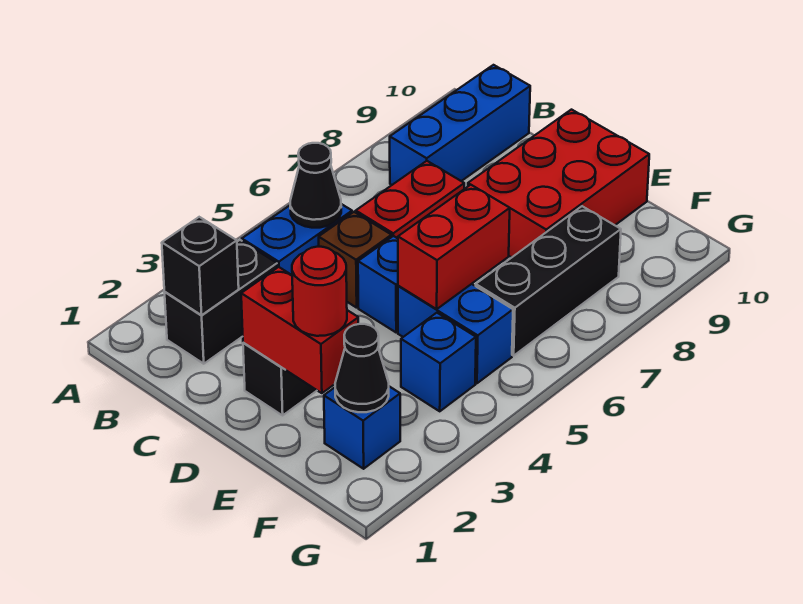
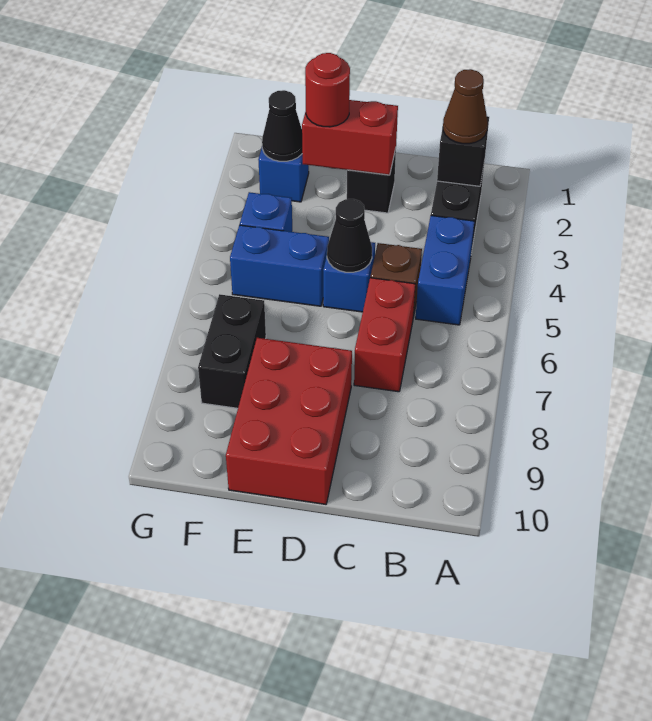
none -> brown cone B2 level 3
black cone B5 level 2 -> black cone D5 level 2
blue brick B8:B10 level 1 -> none
red brick E5:E6 level 2 -> none
black brick F6:F8 level 1 -> black brick F7:F8 level 1

